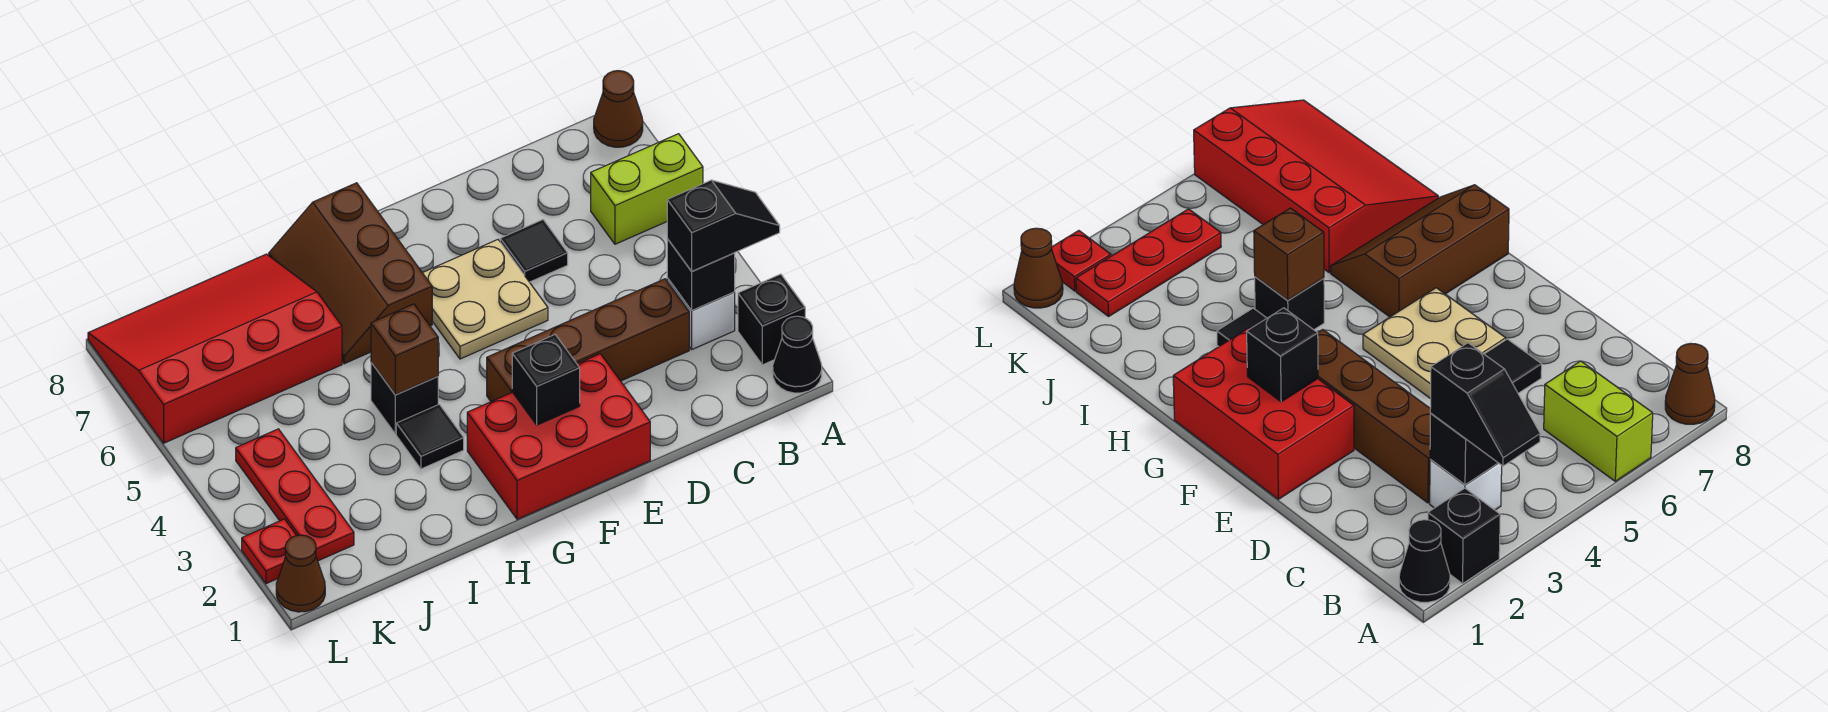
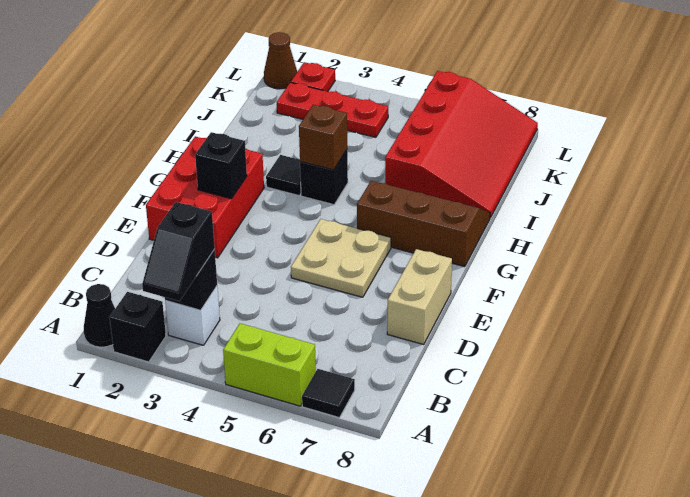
lime brick A6:B6 level 1 -> lime brick A5:A6 level 1
brown cone A8 level 1 -> none
brown brick C3:F3 level 1 -> none
black tile D6 level 1 -> black tile A7 level 1
none -> tan brick D8:E8 level 1

